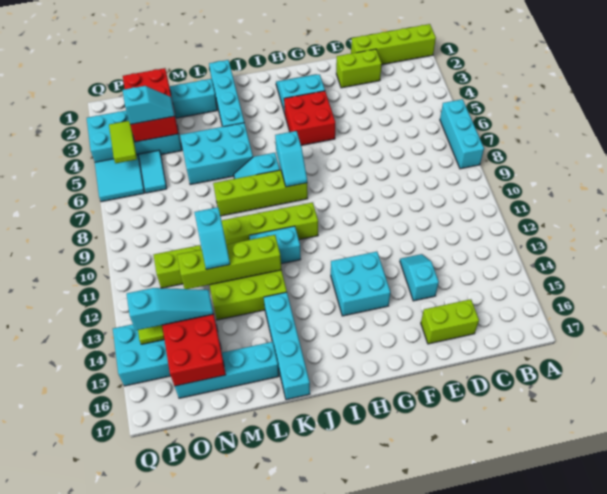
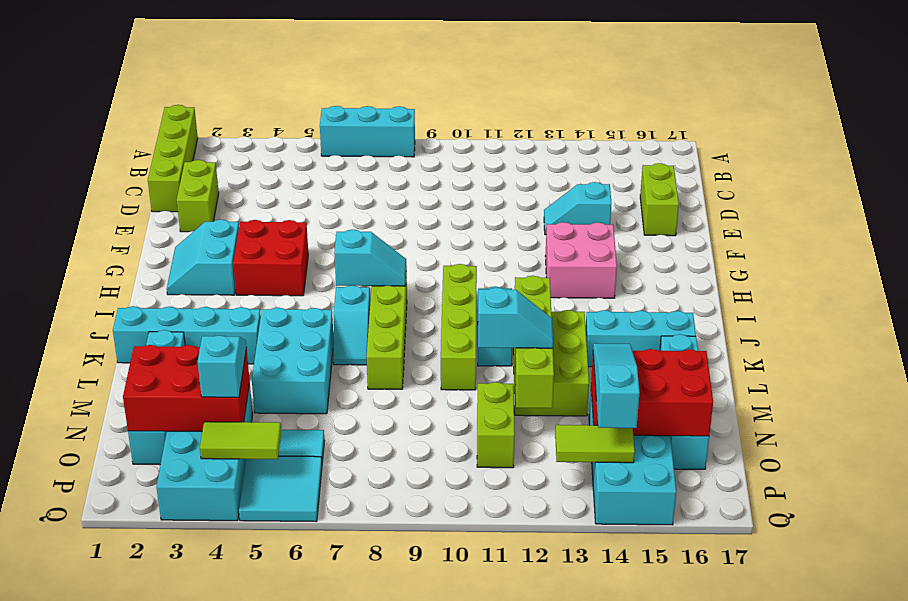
cyan brick G13:H14 level 1 -> pink brick G13:H14 level 1
cyan brick K14:K17 level 1 -> cyan brick K14:K16 level 1

